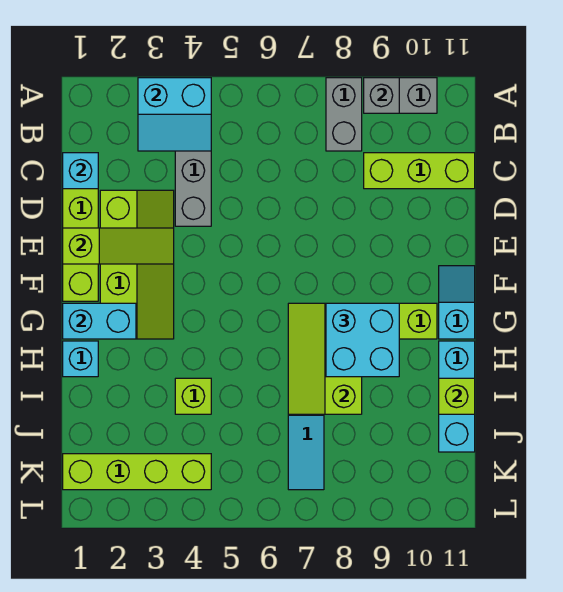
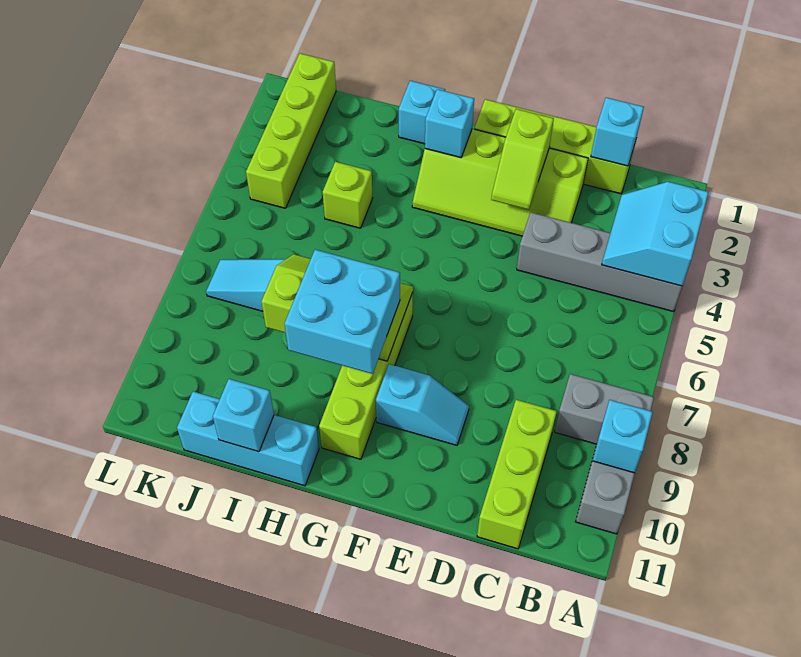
grey brick A9 level 2 -> cyan brick A9 level 2
lime slope E1:E3 level 2 top 1 -> lime slope E2:E3 level 2 top 2
cyan slope F11:G11 level 1 top G -> cyan slope E9:F9 level 1 top F
cyan brick G1:G2 level 2 -> cyan brick G2 level 2
lime brick I11 level 2 -> cyan brick I11 level 2

